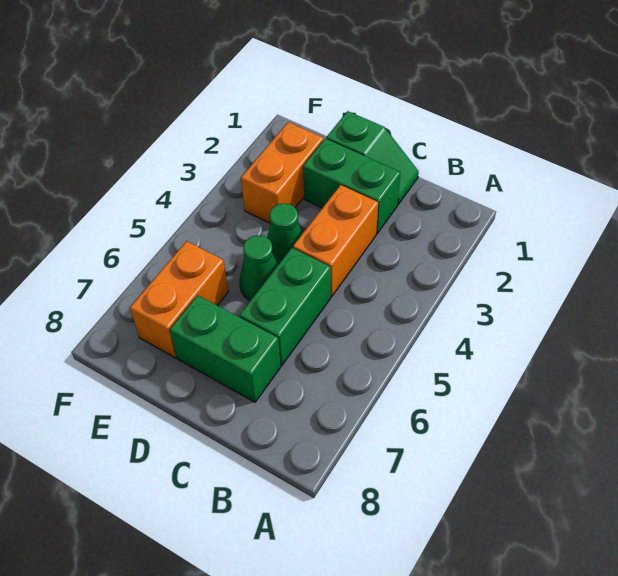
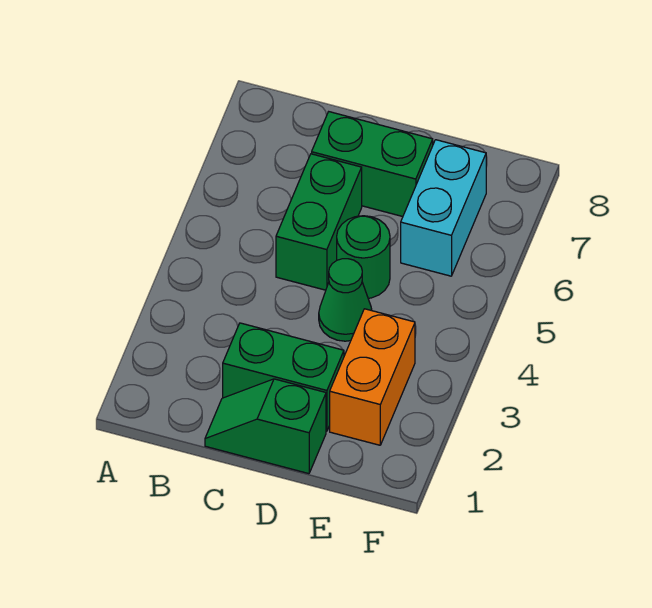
orange brick C3:C4 level 1 -> none
green cone D5 level 1 -> green round brick D5 level 1
orange brick E6:E7 level 1 -> cyan brick E6:E7 level 1

